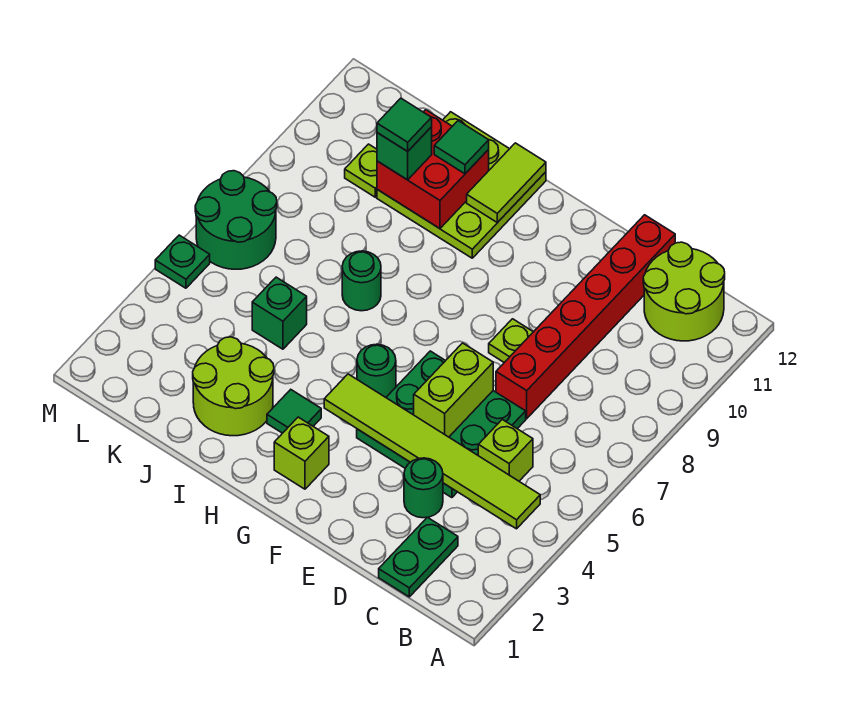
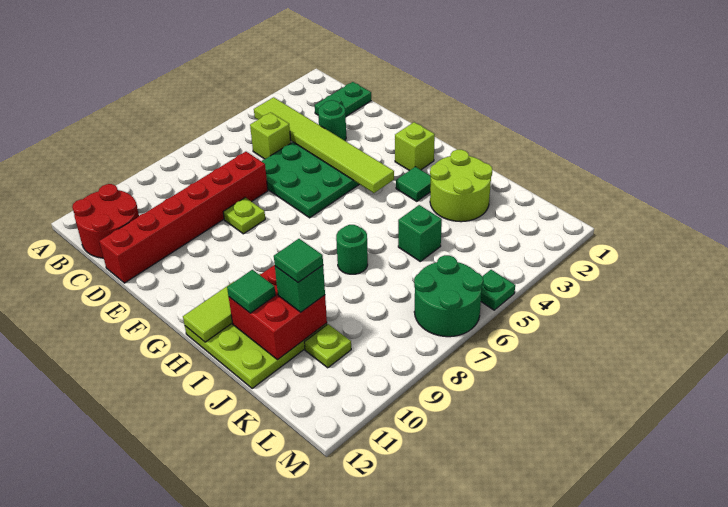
lime round brick B11:C12 level 1 -> red round brick B11:C12 level 1
lime brick E5:E6 level 2 -> none
green round brick G5 level 1 -> none

